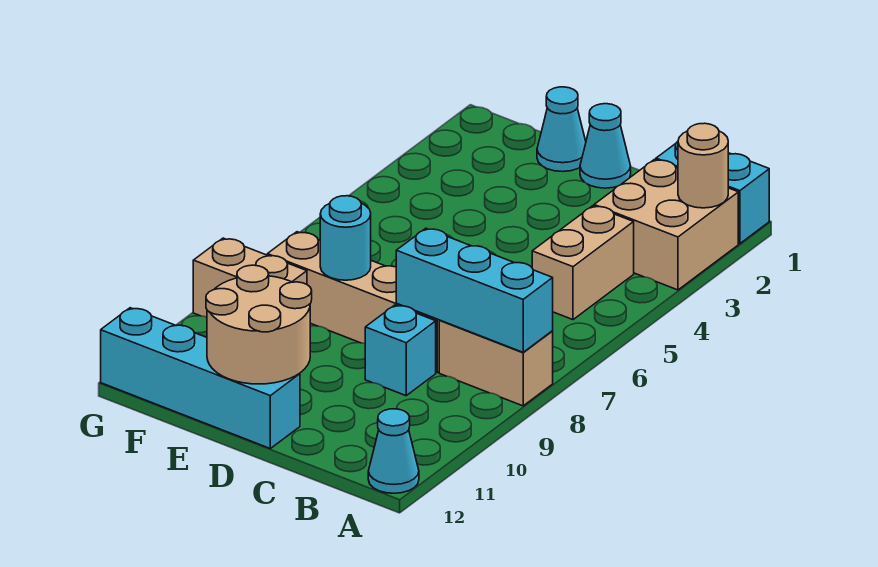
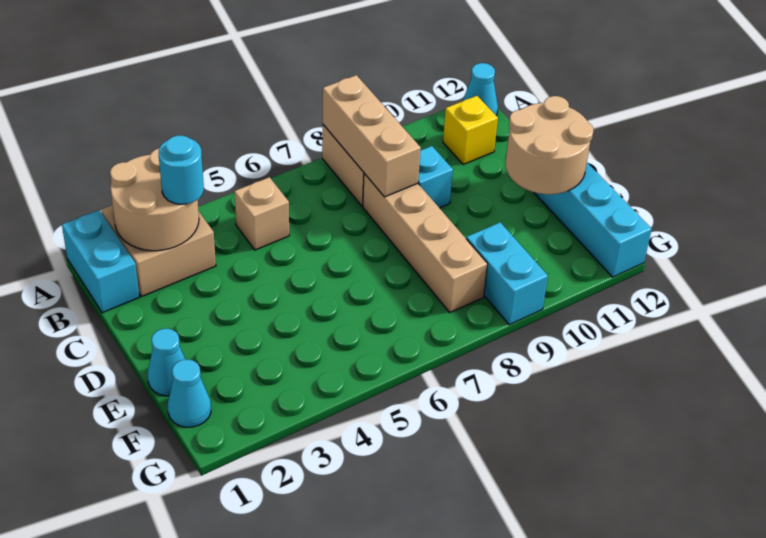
tan round brick A2 level 2 -> tan round brick A2:B3 level 2
cyan brick A8:C8 level 2 -> tan brick A8:C8 level 2
tan brick B4:B5 level 1 -> tan brick B5 level 1
none -> yellow brick B11 level 1
cyan cone D1 level 1 -> cyan cone F1 level 1
cyan round brick E8 level 2 -> cyan round brick B3 level 3
tan brick F9:G9 level 1 -> cyan brick F9:G9 level 1

